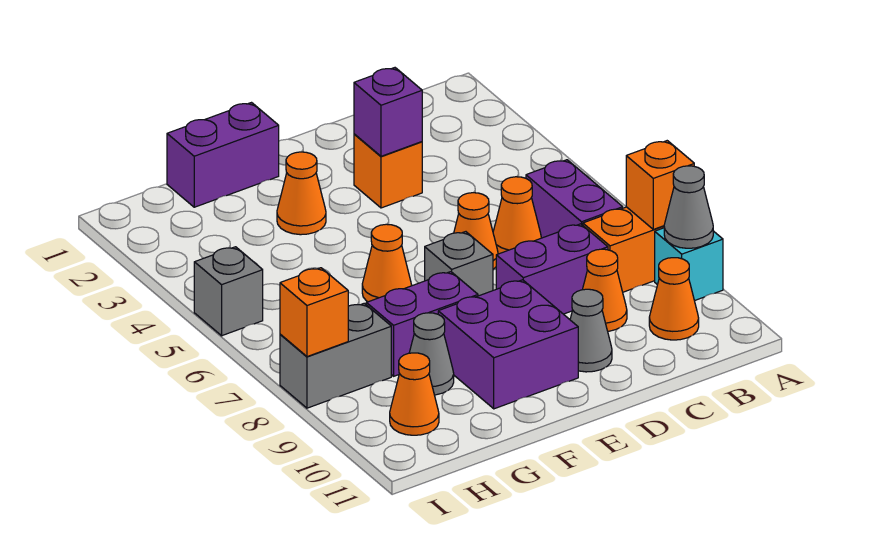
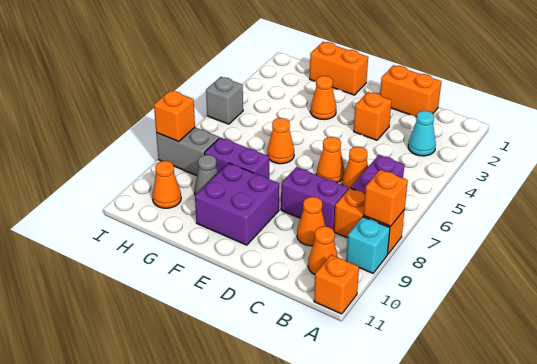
grey cone A9 level 2 -> none
none -> orange brick A11 level 1
none -> cyan cone B3 level 1
none -> orange brick C1:D1 level 1
purple brick D3 level 2 -> none
grey cone D10 level 1 -> none
grey brick E7 level 1 -> none
purple brick F1:G1 level 1 -> orange brick F1:G1 level 1

